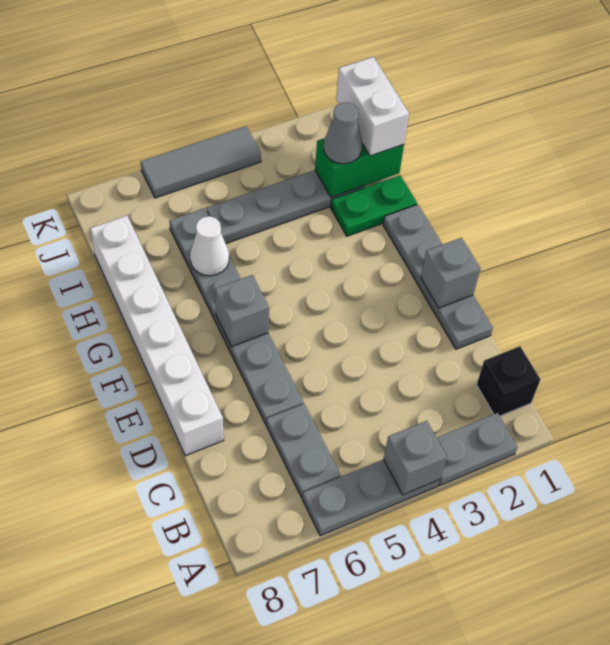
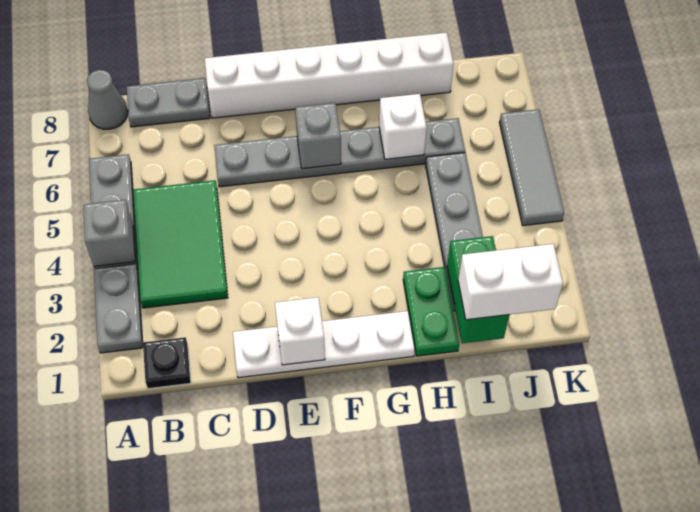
black brick B1 level 1 -> black plate B1 level 1
none -> green tile B3:C5 level 1
grey plate B6:C6 level 1 -> grey plate B8:C8 level 1
grey plate D1:G1 level 1 -> white plate D1:G1 level 1
grey brick E1 level 2 -> white brick E1 level 2
white cone H6 level 2 -> white brick H6 level 2
grey cone I2 level 3 -> grey cone A8 level 1

